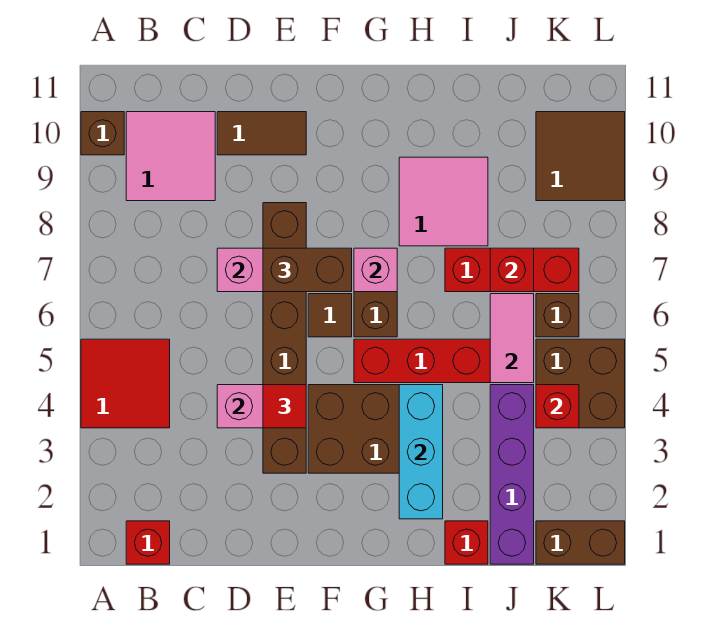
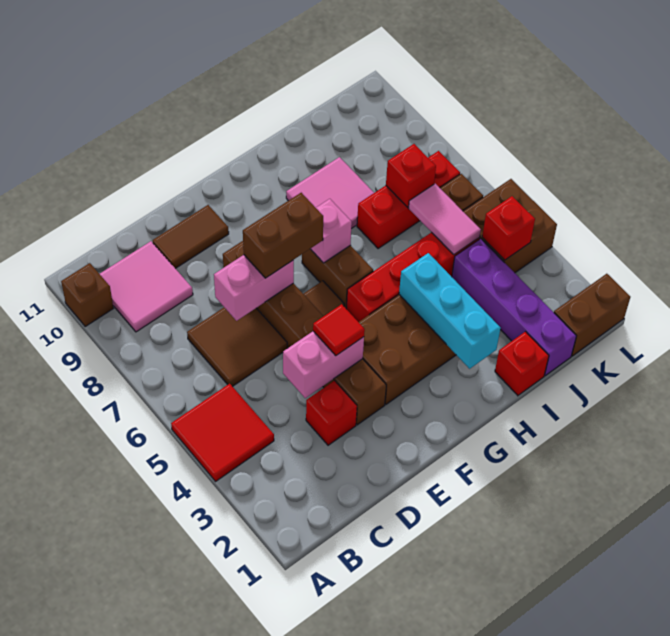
red brick B1 level 1 -> red brick D3 level 1
brown tile K9:L10 level 1 -> brown tile C6:D7 level 1

